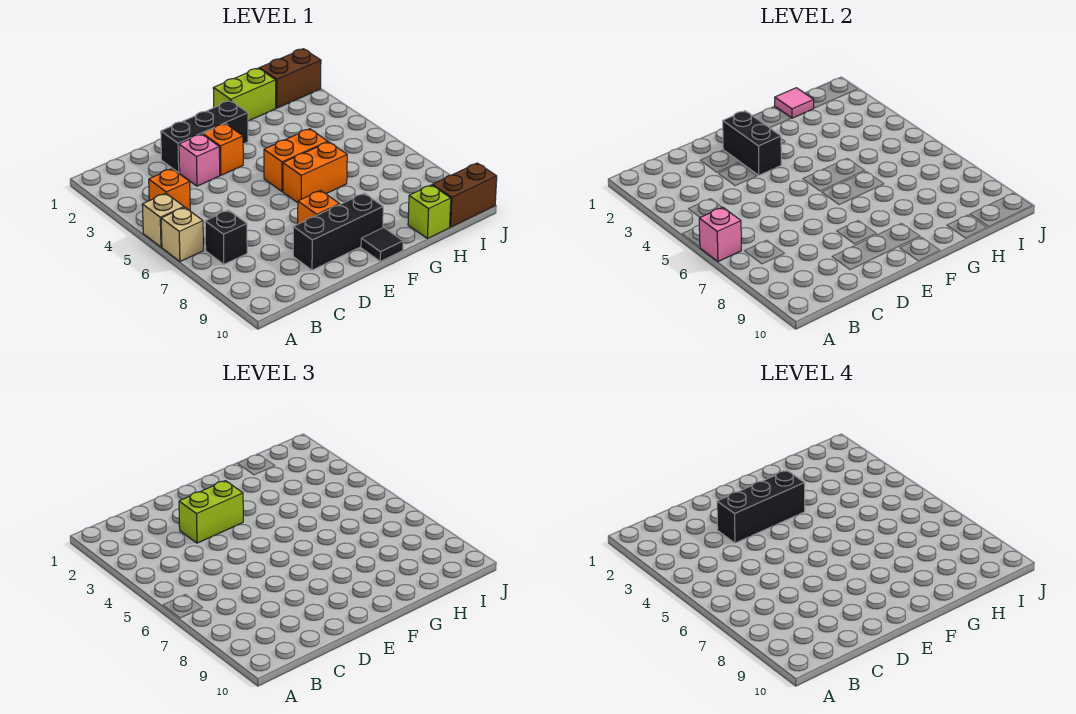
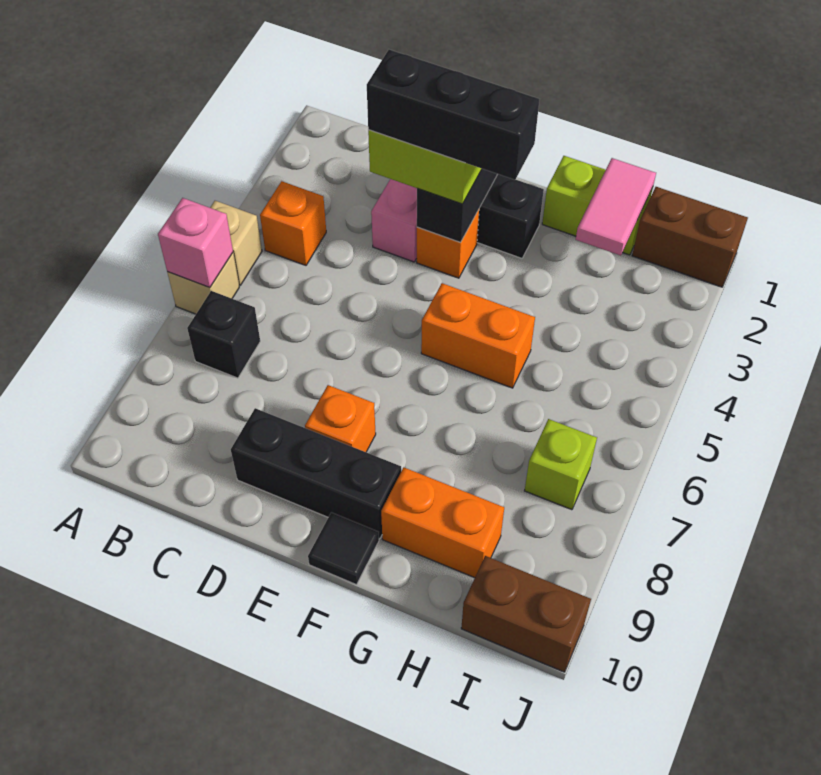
orange brick F6:G6 level 1 -> orange brick G9:H9 level 1
pink tile H1 level 2 -> pink tile H1:H2 level 2
lime brick H10 level 1 -> lime brick I7 level 1

